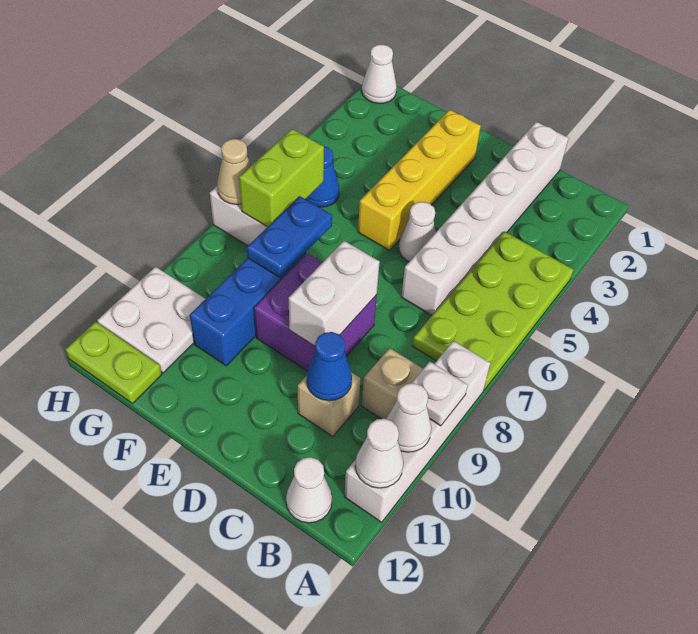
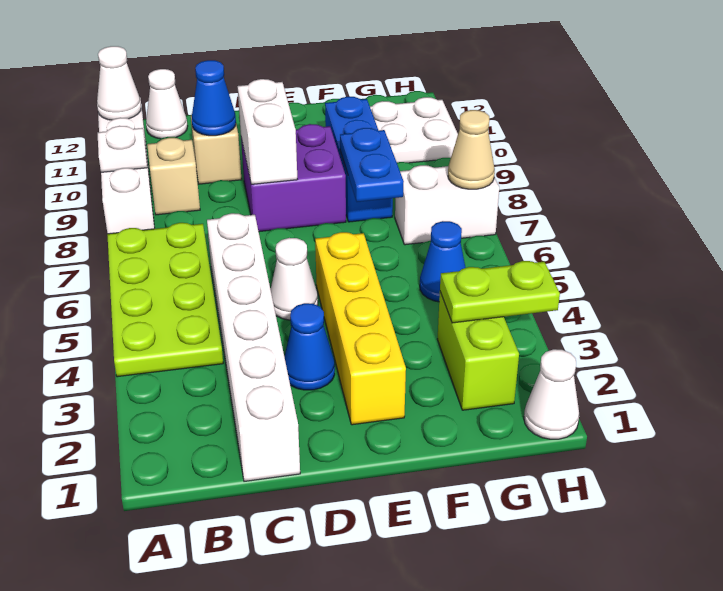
white cone A10 level 2 -> none
none -> blue cone D3 level 1
lime brick G6:G7 level 2 -> lime brick G2:G3 level 1
lime plate G12:H12 level 1 -> lime plate G3:H3 level 2

